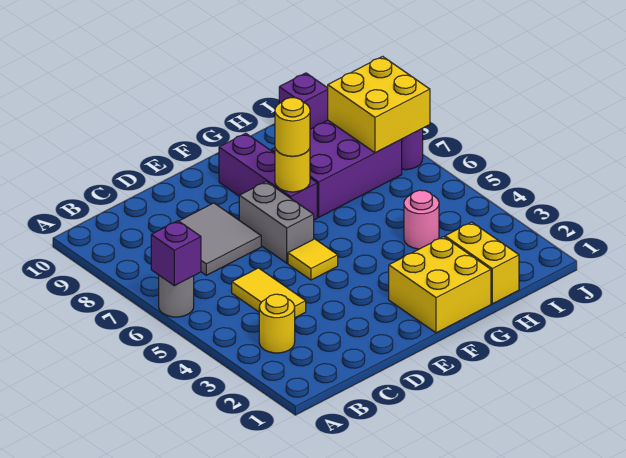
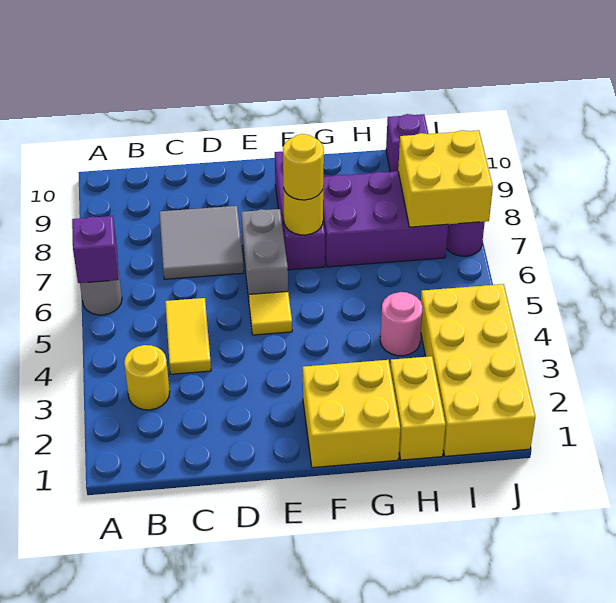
none -> yellow brick I1:J4 level 1

